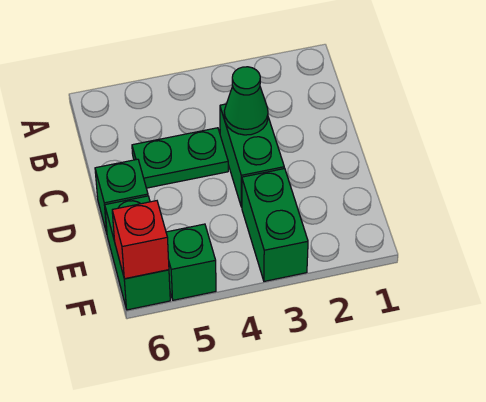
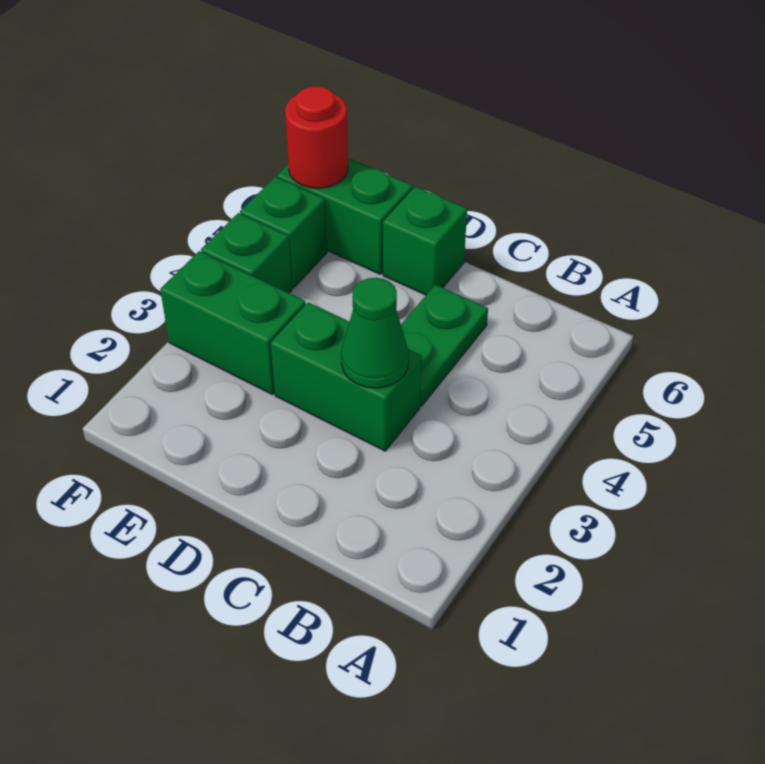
none -> green brick F4 level 1
red brick F6 level 2 -> red round brick F6 level 2

